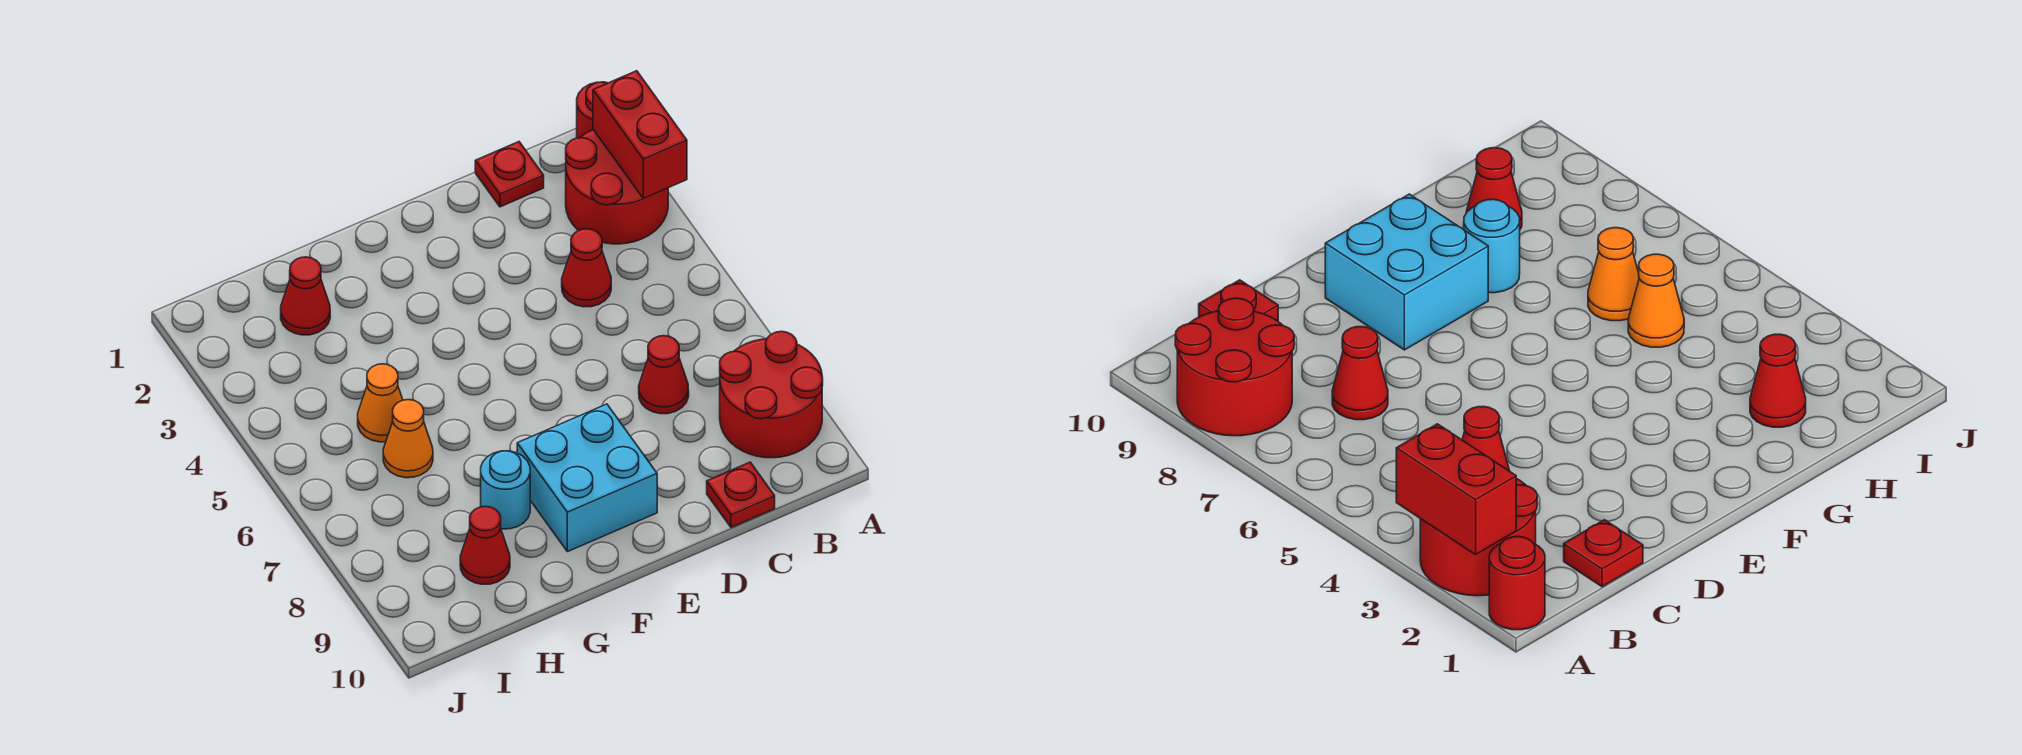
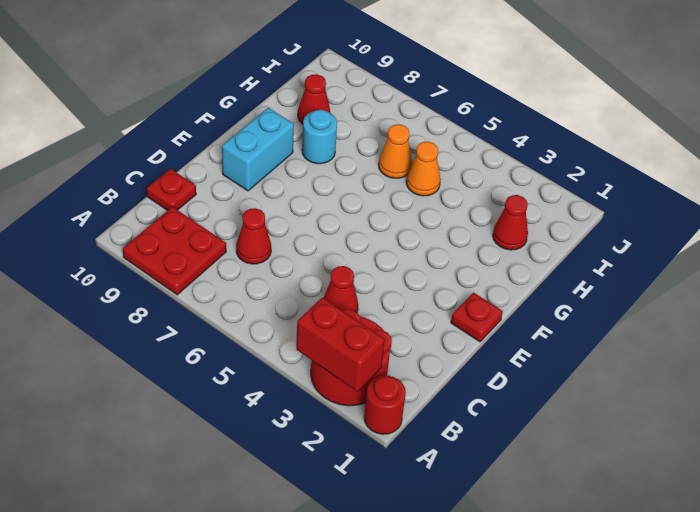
red round brick A8:B9 level 1 -> red plate A8:B9 level 1
red plate C1 level 1 -> red plate E1 level 1
cyan brick E8:F9 level 1 -> cyan brick E9:F9 level 1

